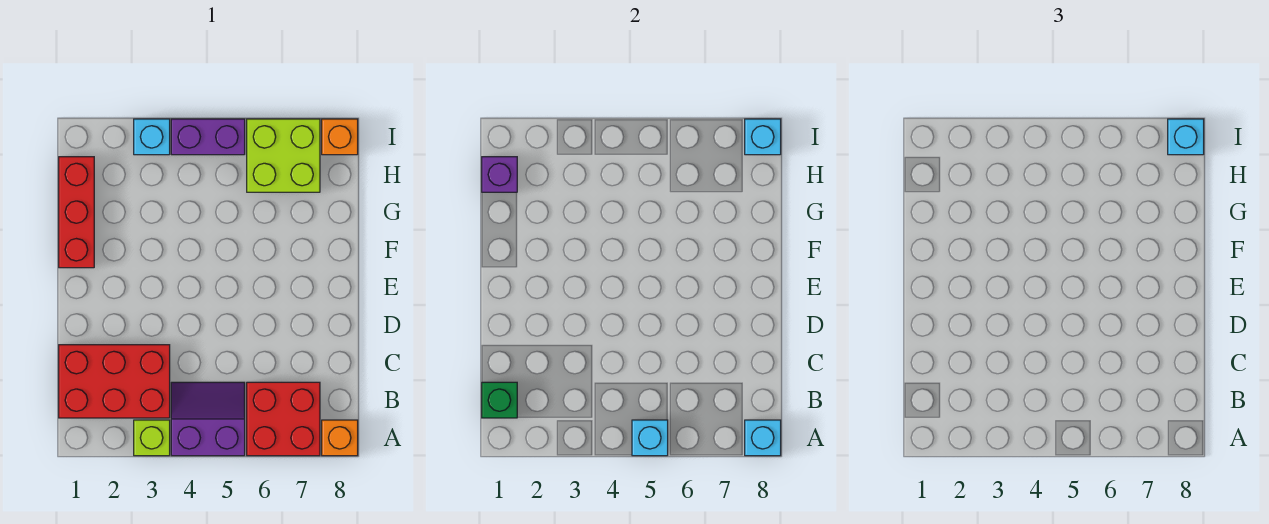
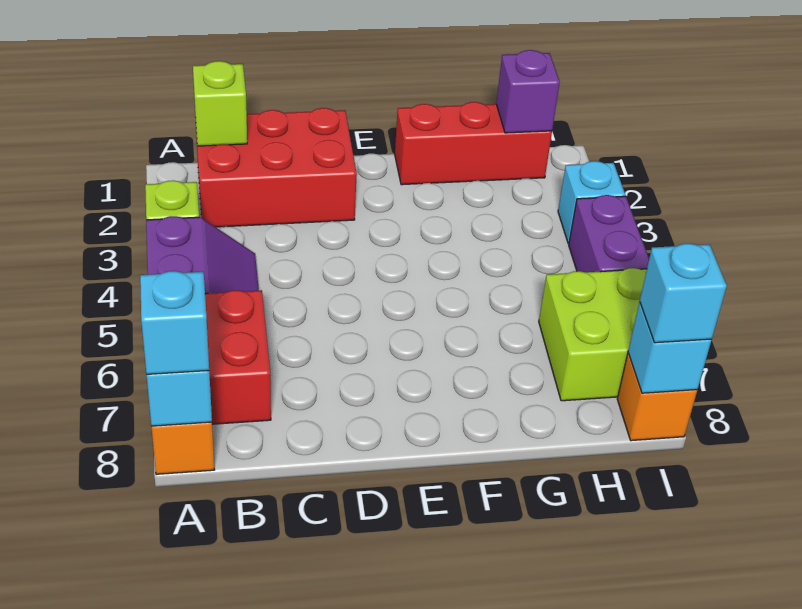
cyan brick A5 level 2 -> cyan brick A8 level 3
red brick B1:C3 level 1 -> red brick B1:D2 level 1
green brick B1 level 2 -> lime brick B1 level 2

